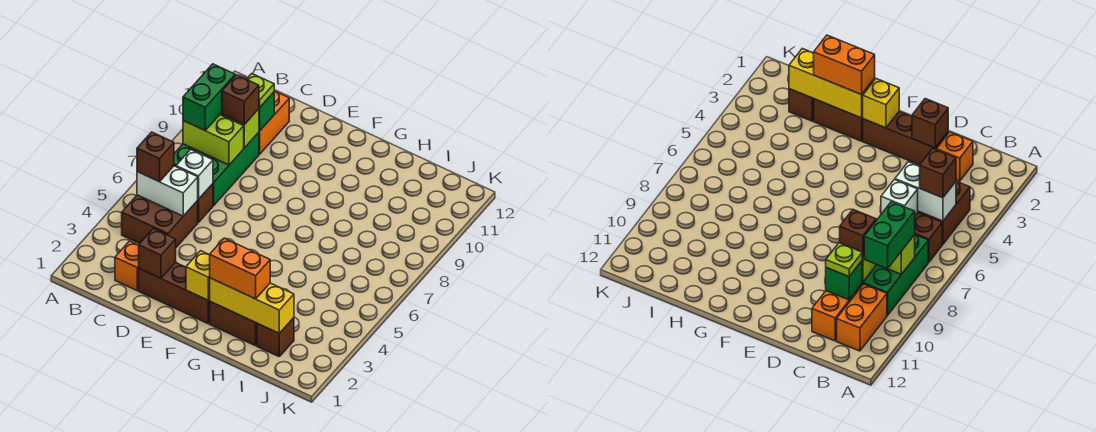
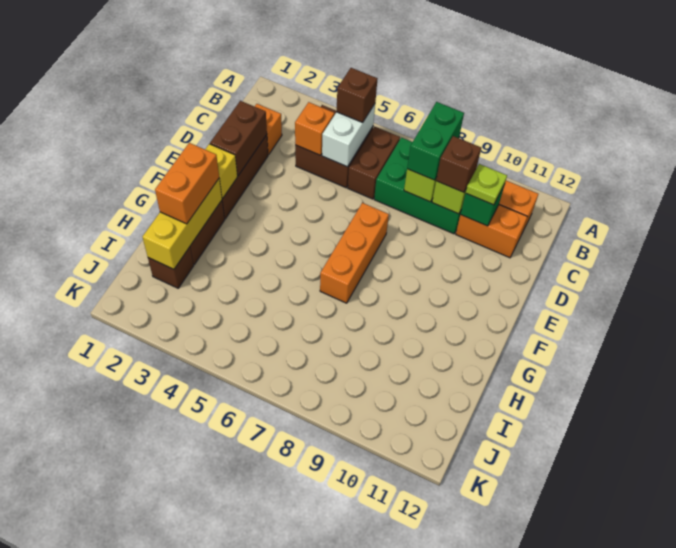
green brick B8:B9 level 3 -> green brick B8:C8 level 3
none -> orange brick C4 level 2
white brick C6 level 2 -> none
brown brick D2 level 2 -> brown brick D2:E2 level 2
none -> orange brick E7:G7 level 1

